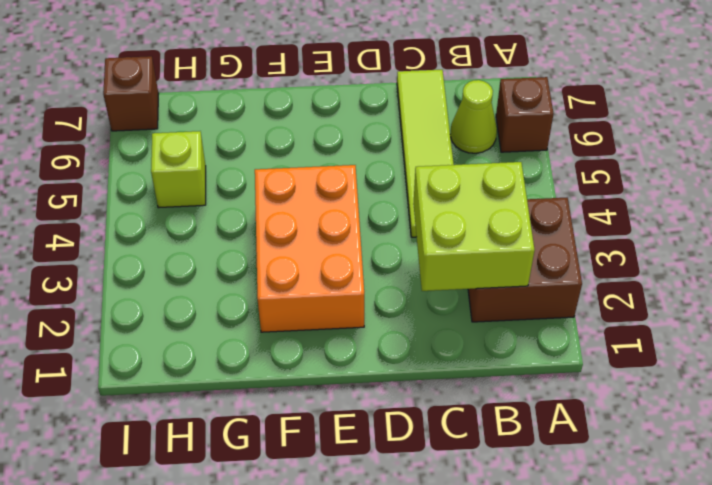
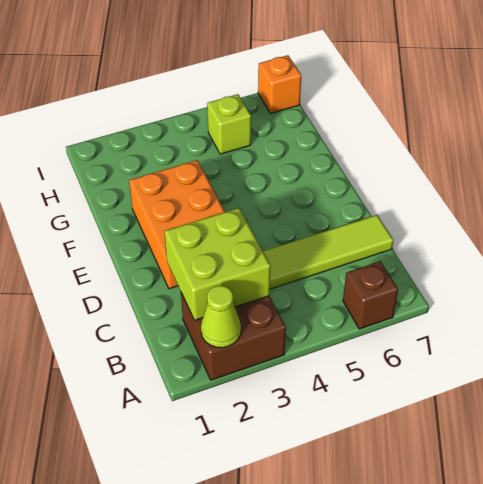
lime cone B6 level 1 -> lime cone A2 level 2
orange brick E2:F4 level 1 -> orange brick D2:F3 level 1
brown brick I7 level 1 -> orange brick I7 level 1

